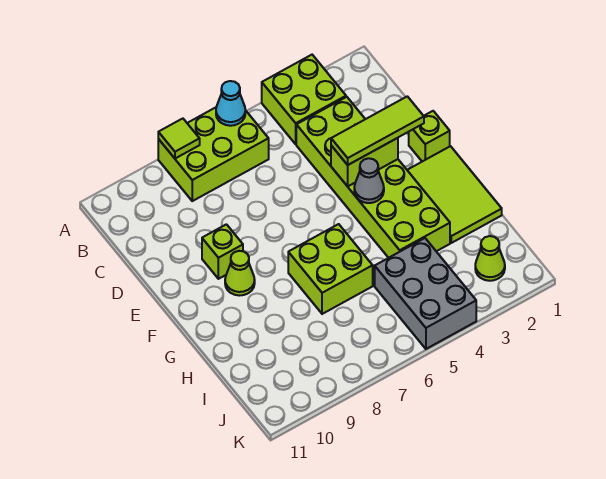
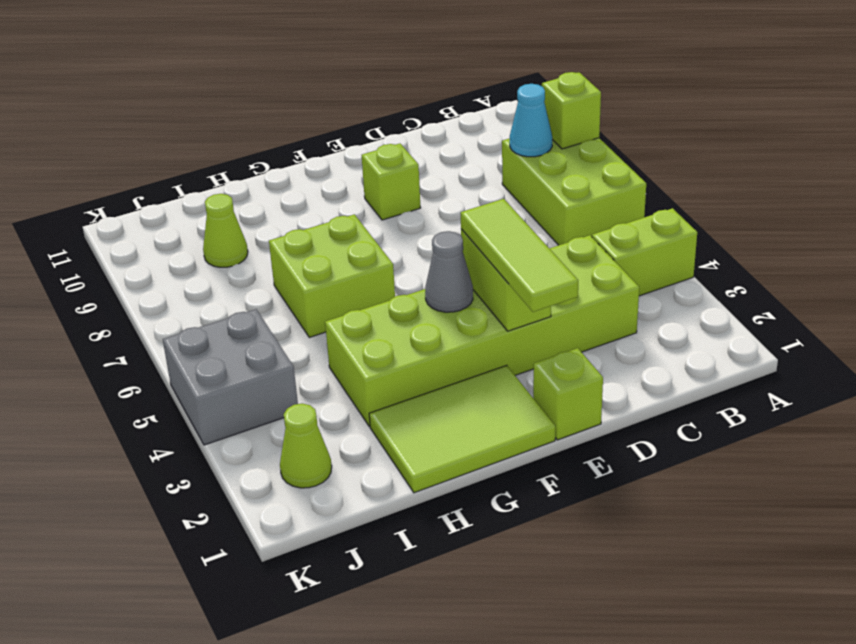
lime brick A3:B4 level 1 -> lime brick A4:B4 level 1
cyan cone A6 level 2 -> cyan cone B8 level 2
lime tile A8 level 2 -> lime brick A8 level 2
lime cone F9 level 1 -> lime cone I9 level 1
grey brick I4:K5 level 1 -> grey brick J4:K5 level 1

